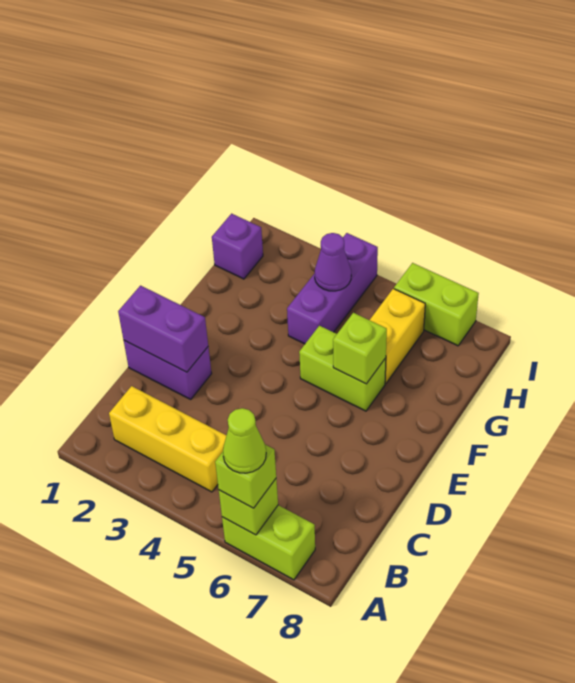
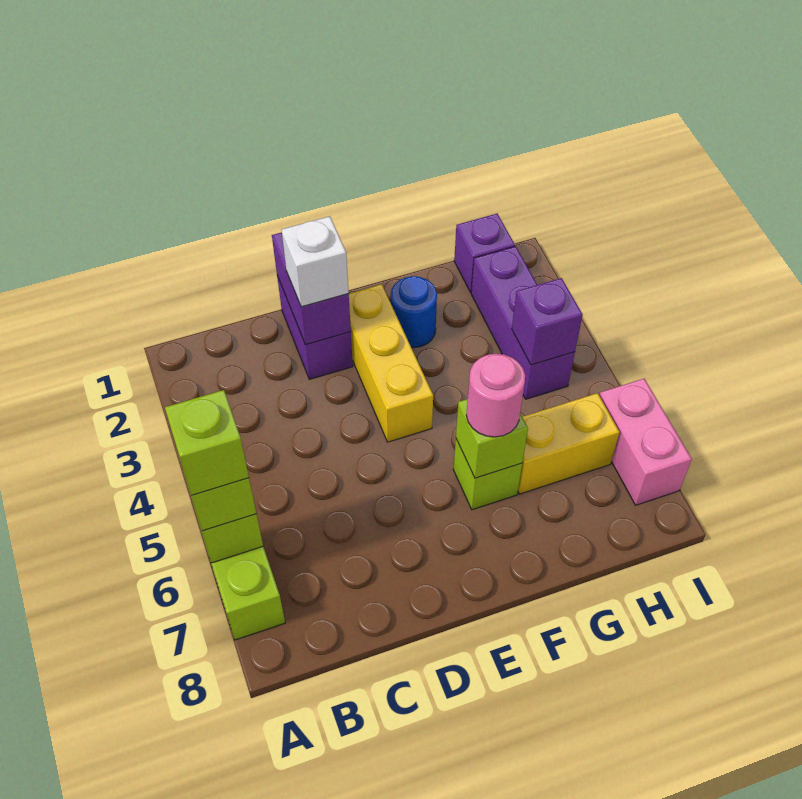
lime cone A6 level 4 -> lime brick A6 level 4
yellow brick B2:B4 level 1 -> yellow brick E2:E4 level 1
none -> white brick D2 level 3
none -> blue round brick F2 level 1
lime brick F5:F6 level 1 -> lime brick F6 level 1
none -> pink round brick F6 level 3
purple brick G4:I4 level 1 -> purple brick H2:H4 level 1
purple cone H4 level 2 -> purple brick H4 level 2
lime brick I6:I7 level 1 -> pink brick I6:I7 level 1

